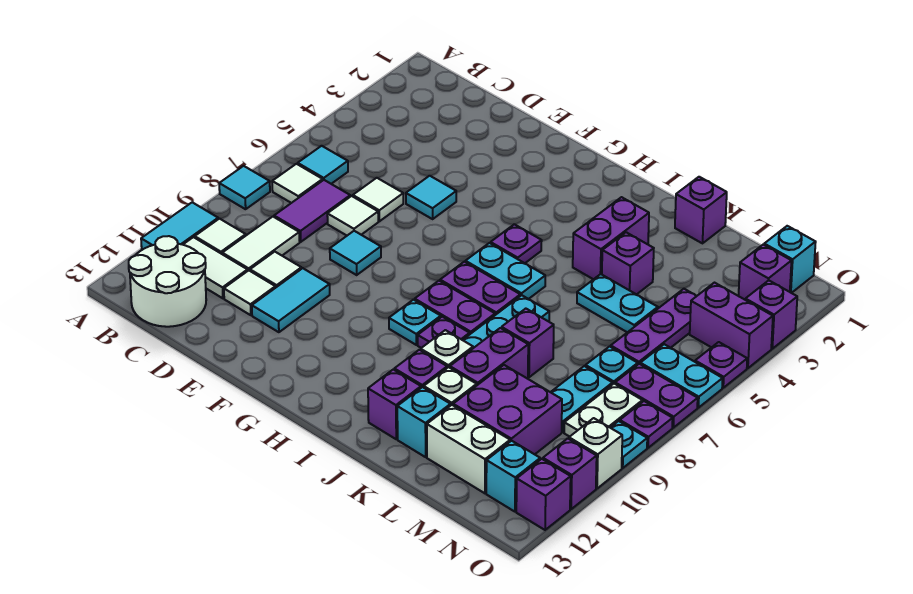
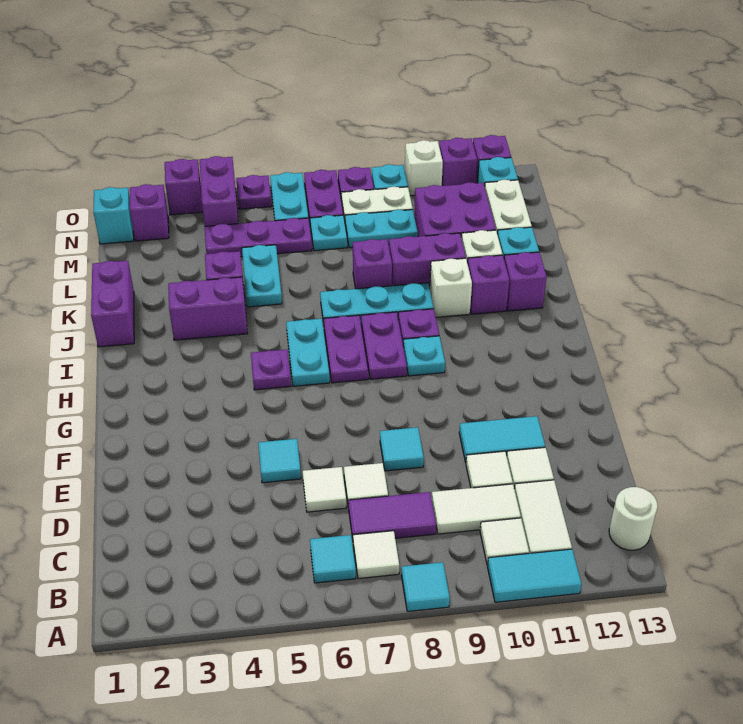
white round brick B12:C13 level 1 -> white round brick B13 level 1
purple brick K1 level 1 -> purple brick J1:K1 level 1

